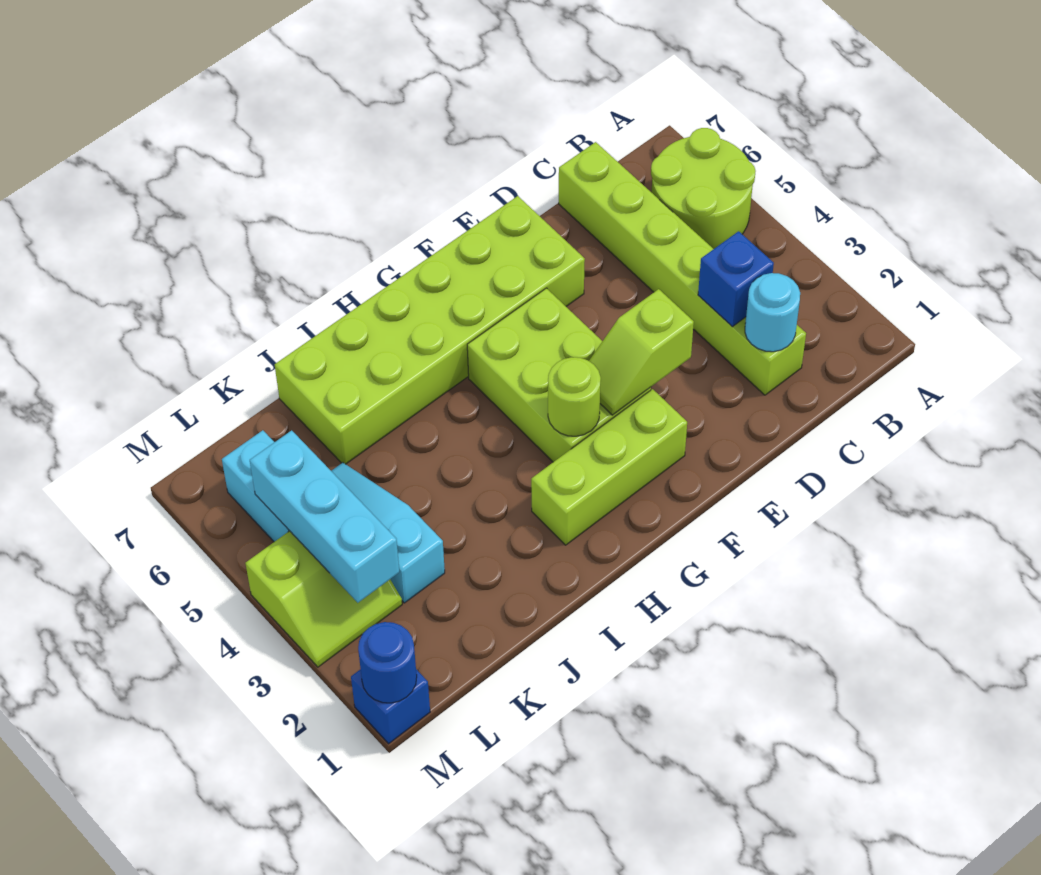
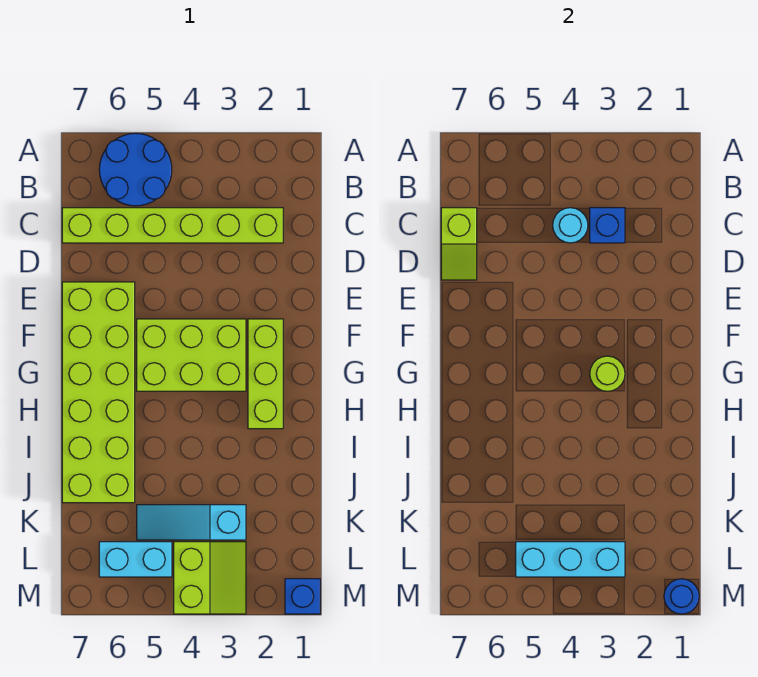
lime round brick A5:B6 level 1 -> blue round brick A5:B6 level 1
cyan round brick C2 level 2 -> cyan round brick C4 level 2
lime slope E3:F3 level 2 top E -> lime slope C7:D7 level 2 top C

